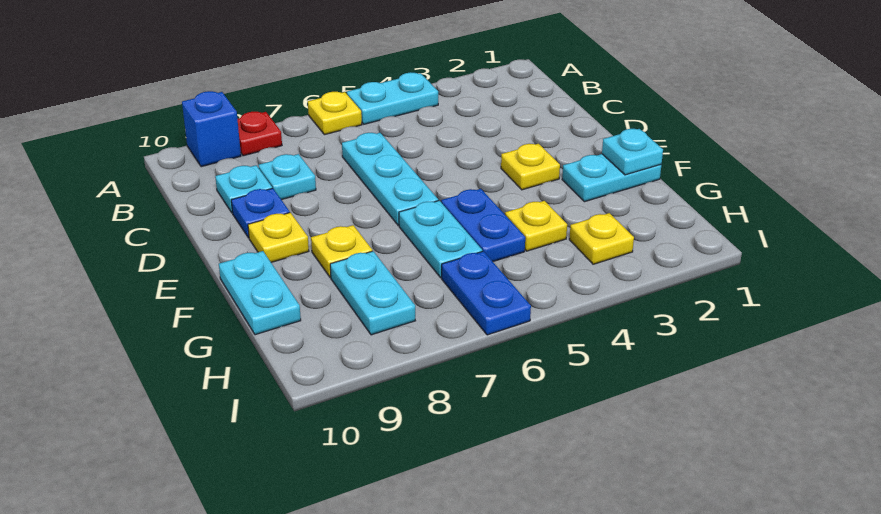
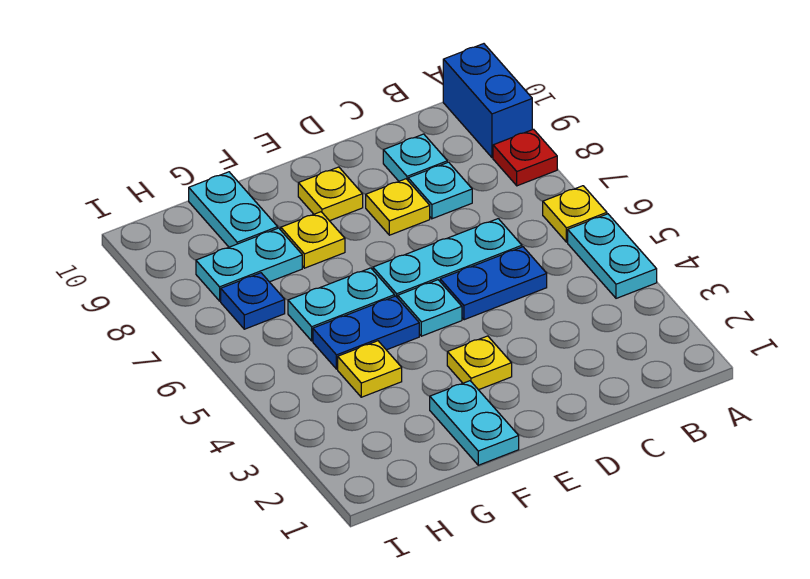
blue brick A9 level 1 -> blue brick A9:A10 level 1
blue plate D9 level 1 -> blue plate H7 level 1
cyan plate F1 level 2 -> cyan plate E5 level 1
cyan plate F10:G10 level 1 -> cyan plate G9:G10 level 1
yellow plate H3 level 1 -> yellow plate D8 level 1
blue plate H6:I6 level 1 -> blue plate C5:D5 level 1

